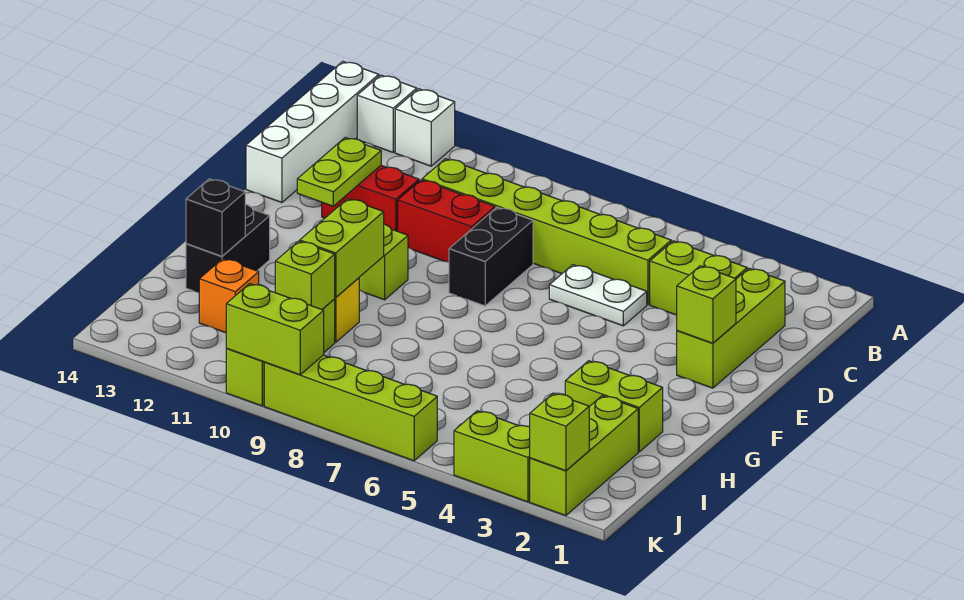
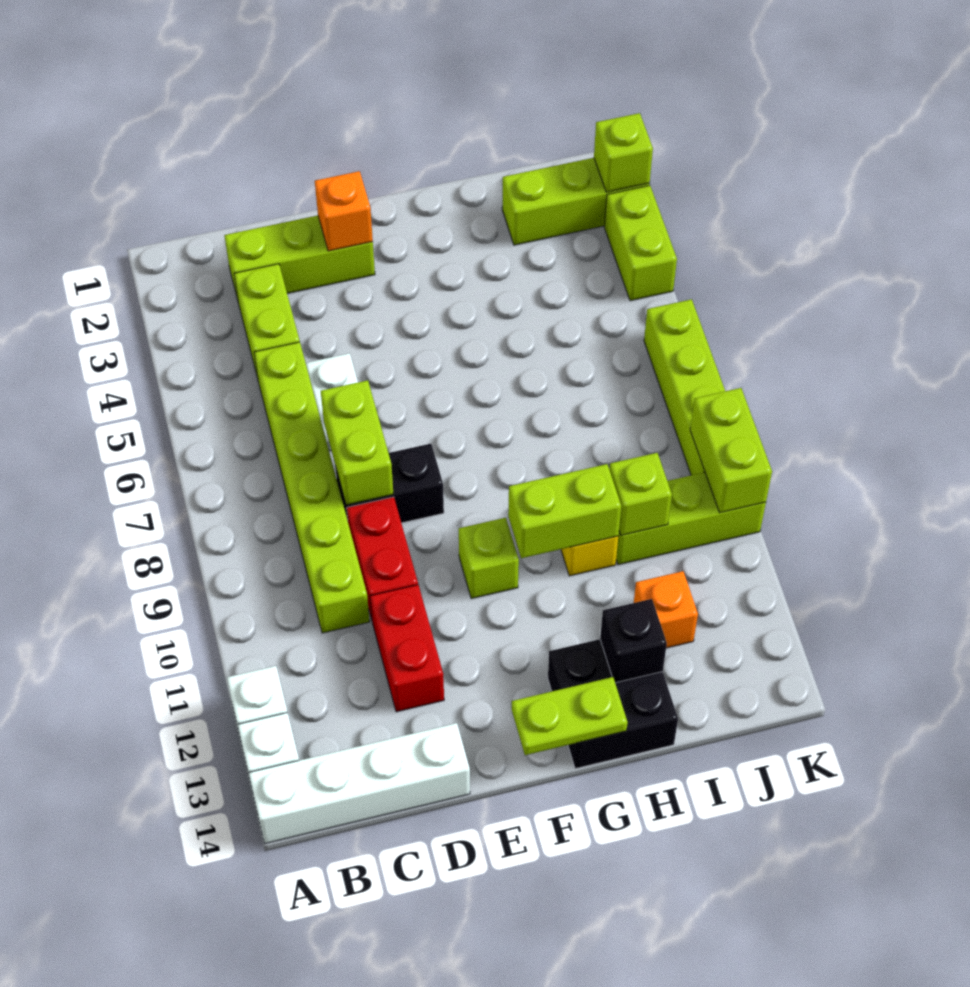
lime plate D12:E12 level 2 -> lime plate F14:G14 level 2
lime brick E2 level 2 -> orange brick E2 level 2
black brick G13:H13 level 1 -> black brick G13:H14 level 1
lime brick H2:H3 level 1 -> lime brick D7:D8 level 2

